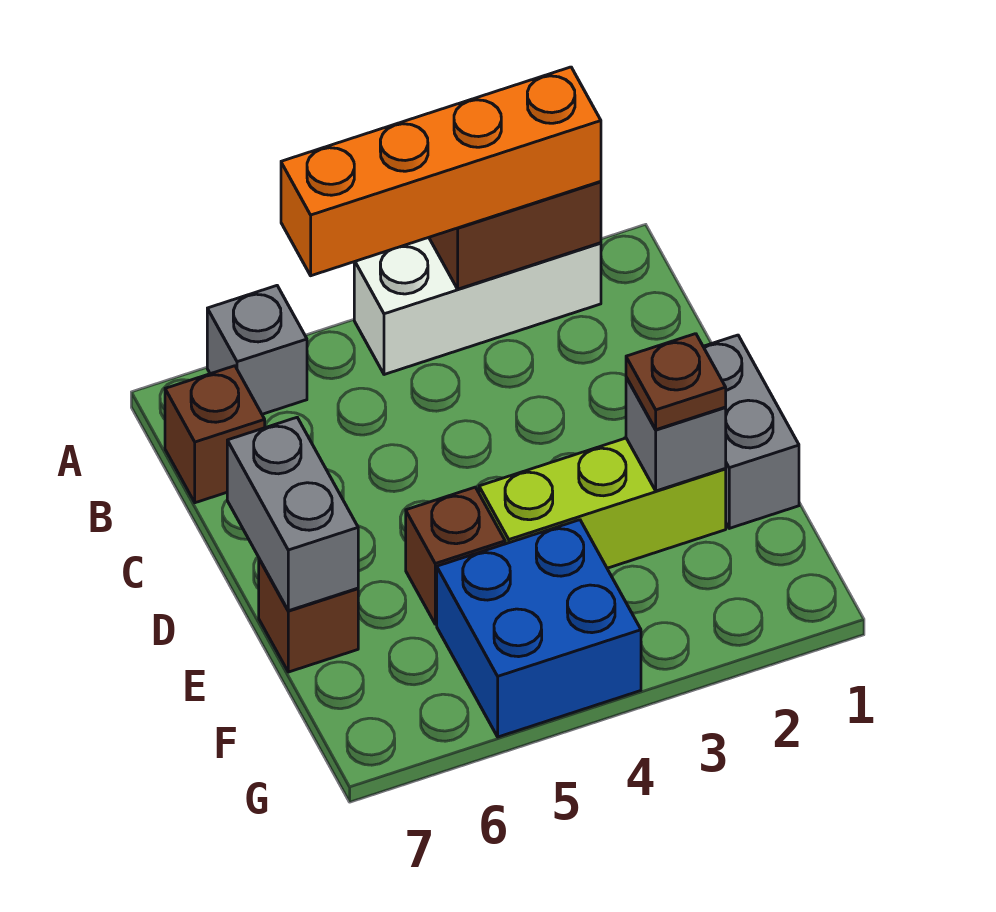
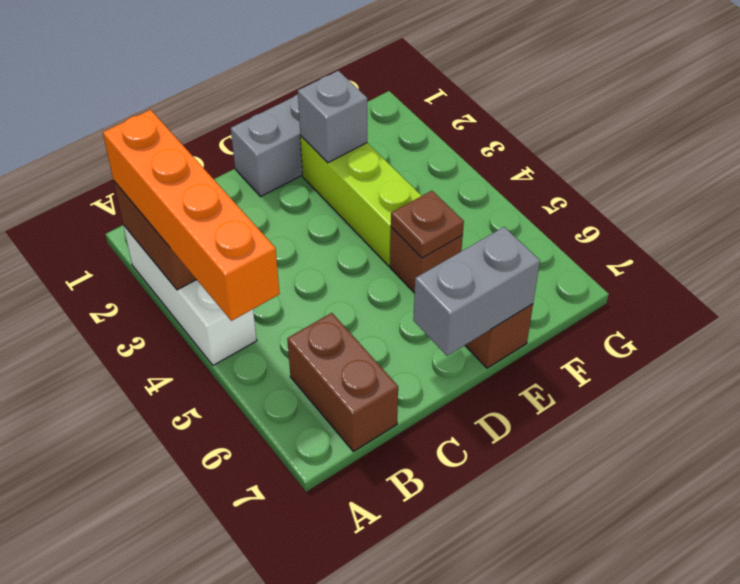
grey brick A6 level 1 -> none
brown brick B7 level 1 -> brown brick B6:B7 level 1
brown plate E2 level 3 -> brown plate E5 level 2
blue brick F4:G5 level 1 -> none

